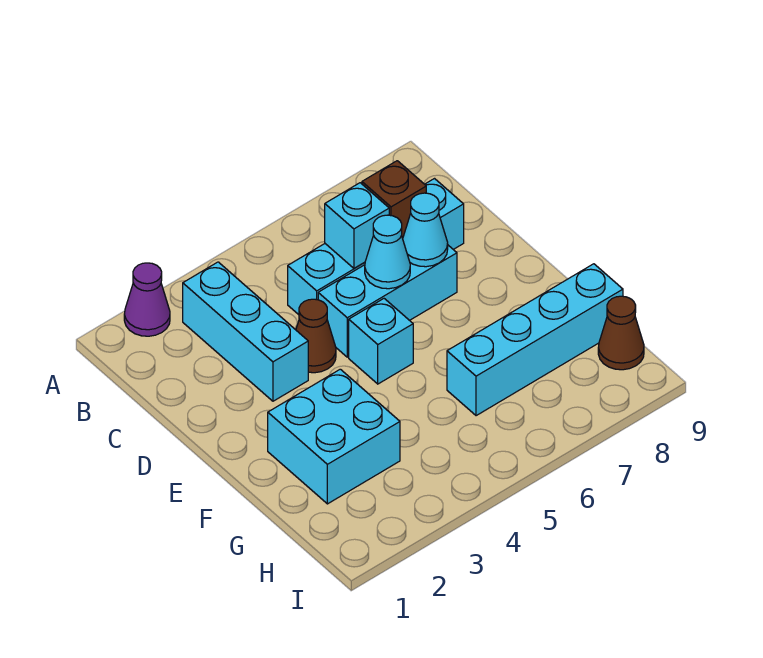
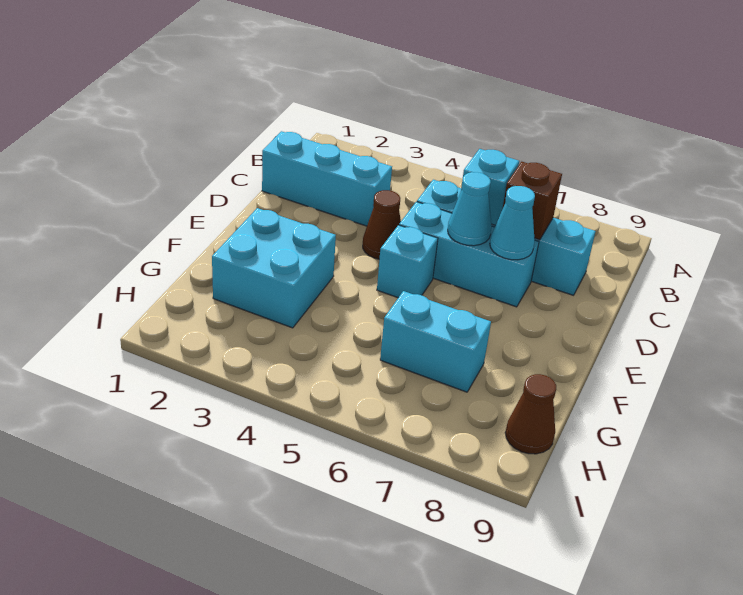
purple cone A2 level 1 -> none
cyan brick B3:D3 level 1 -> cyan brick C1:C3 level 1
cyan brick G6:G9 level 1 -> cyan brick G6:G7 level 1

